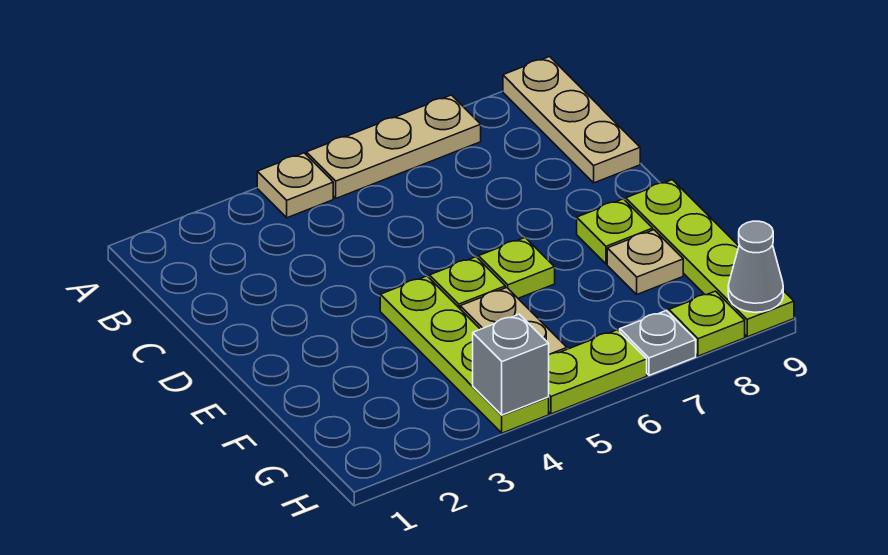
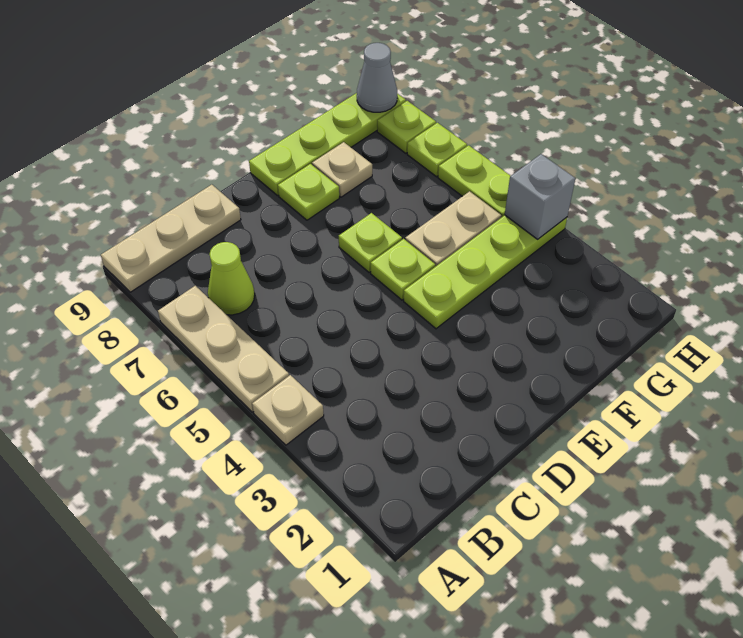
none -> lime cone B7 level 1
grey plate H7 level 1 -> lime plate H7 level 1

